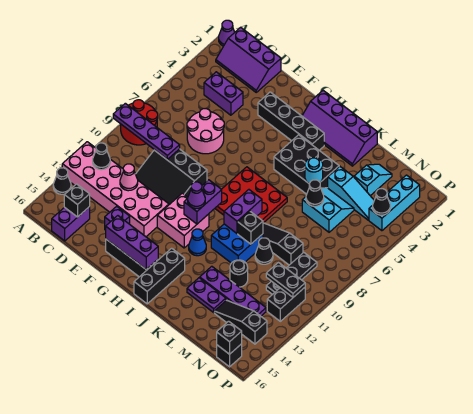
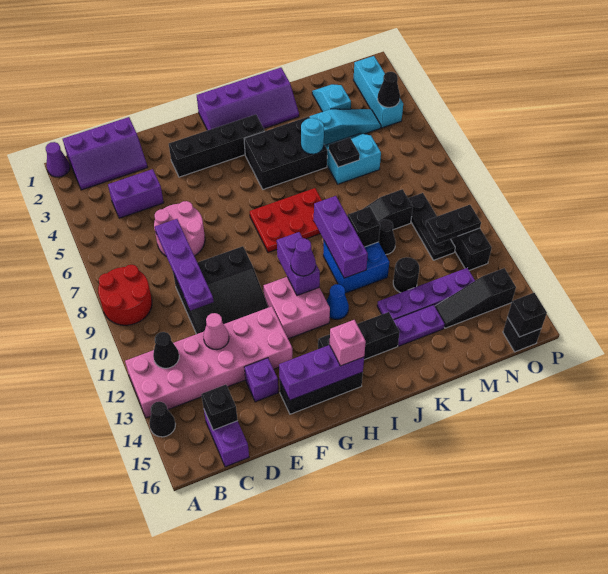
purple plate A9:D9 level 2 -> purple plate D7:D10 level 2
red plate H7:J9 level 1 -> red plate H7:J8 level 1
none -> pink brick H15 level 3
black brick I14:I16 level 1 -> black brick H14:J14 level 1
purple brick J9:J10 level 2 -> purple brick J9:J11 level 2
black cone L6 level 2 -> black plate L6 level 2

